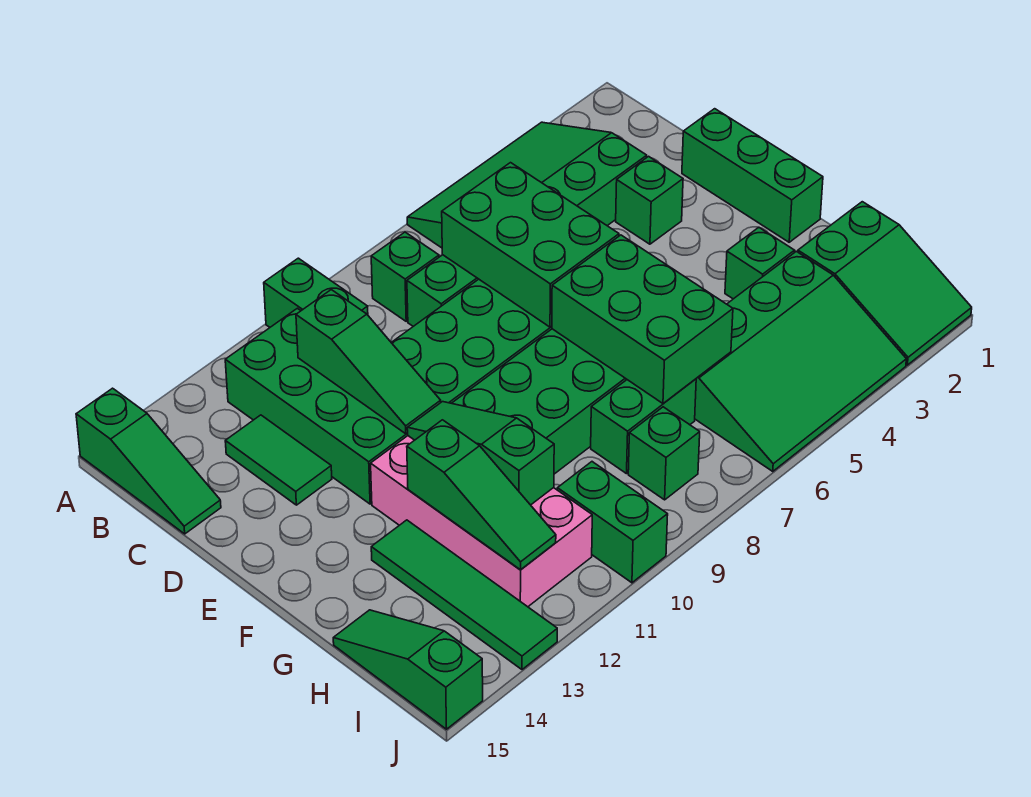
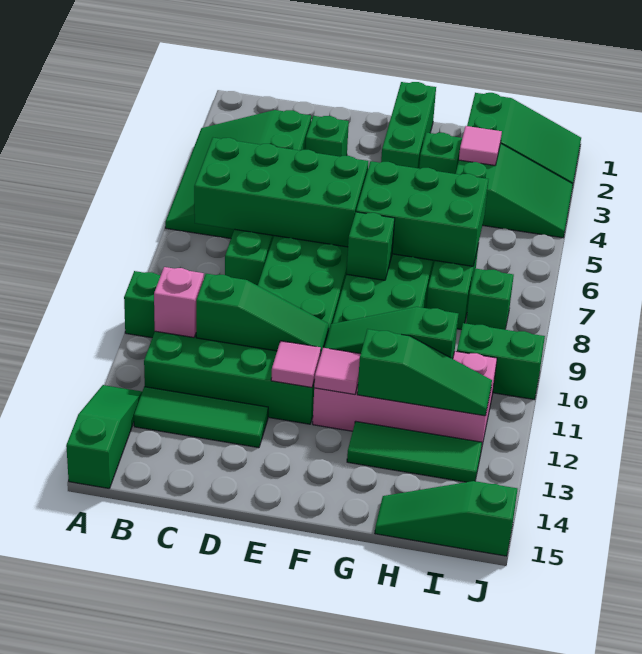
green slope A15:C15 level 1 top A -> green slope A13:A15 level 1 top 15
green brick B8 level 1 -> green brick F8 level 2
none -> pink brick B11 level 2
green brick C6:E7 level 2 -> green brick B6:E7 level 2
green tile C13:D13 level 1 -> green tile B13:D13 level 1
green brick D1:F1 level 1 -> green brick F1:F3 level 1
none -> pink tile E12 level 2
none -> pink tile F12 level 2
green tile G13:J13 level 1 -> green tile G13:I13 level 1
green slope H3:J6 level 1 top H -> green slope H3:J4 level 1 top H
none -> pink tile H3 level 2

